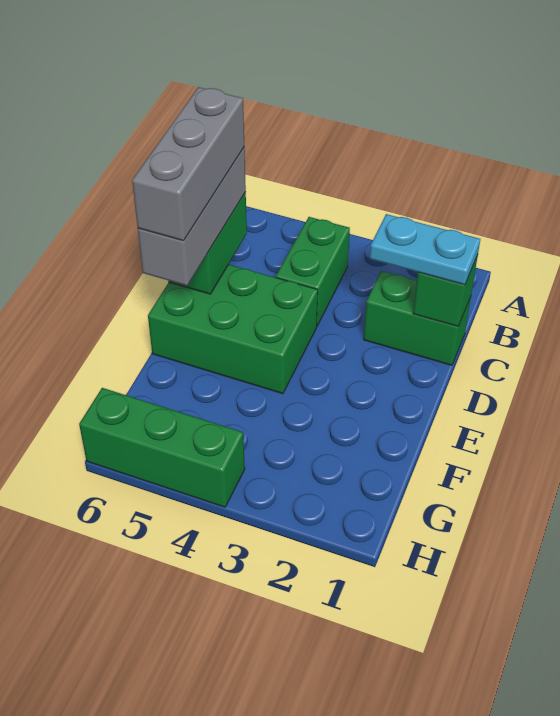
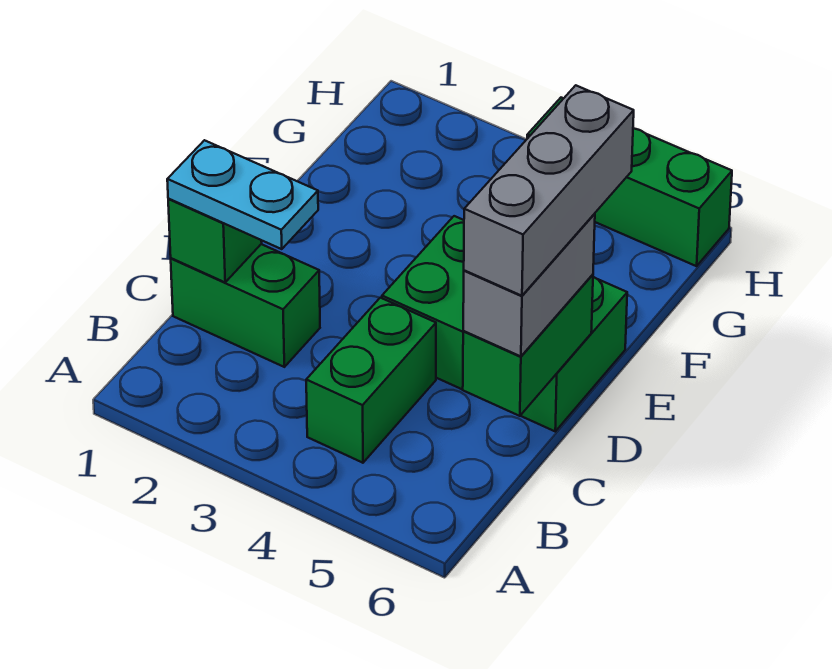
grey brick C6:E6 level 3 -> grey brick C6:D6 level 3

